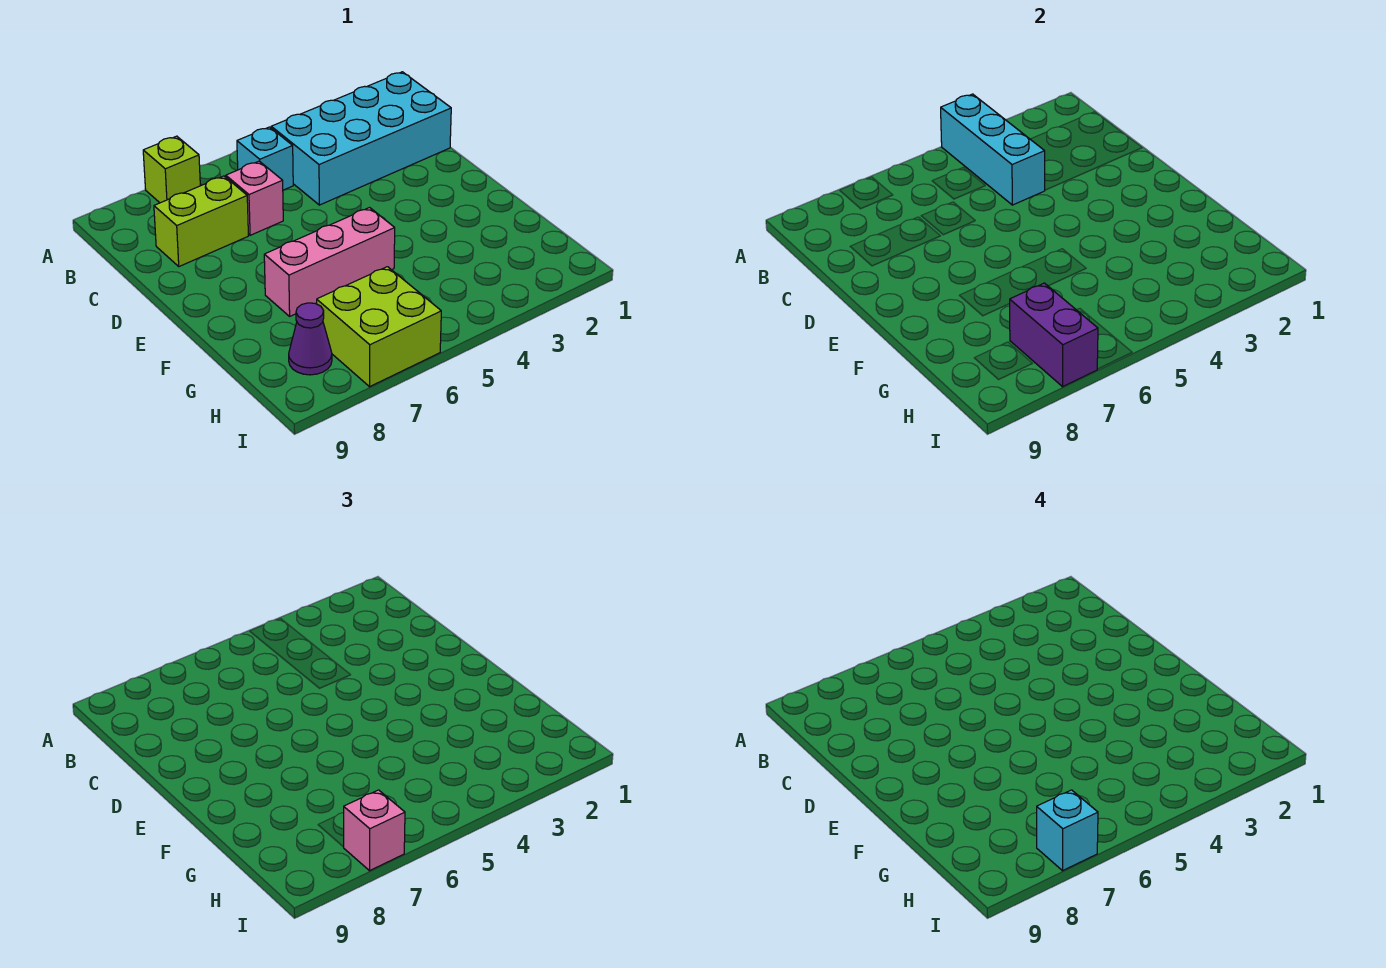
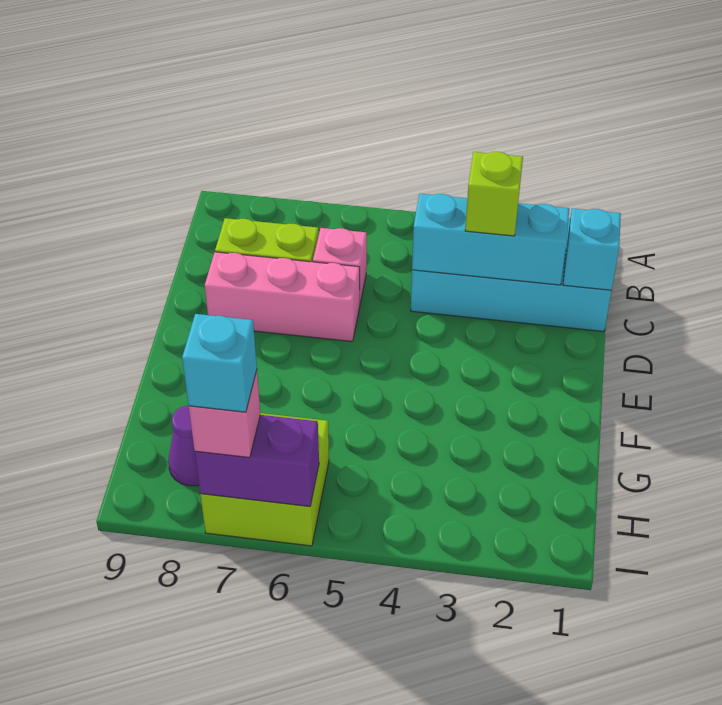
cyan brick A4:C4 level 2 -> cyan brick C2:C4 level 2
lime brick A7 level 1 -> lime brick C3 level 3
cyan brick B5 level 1 -> cyan brick C1 level 2
pink brick F5:F7 level 1 -> pink brick D6:D8 level 1
purple brick H7:I7 level 2 -> purple brick I6:I7 level 2

